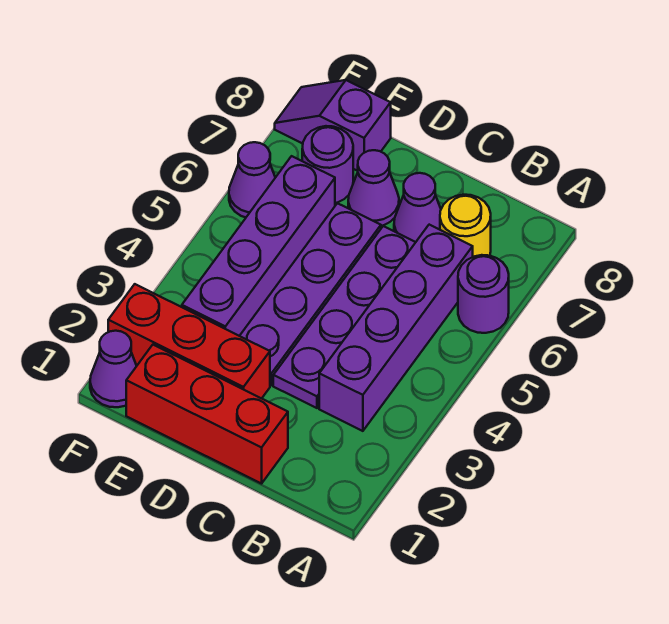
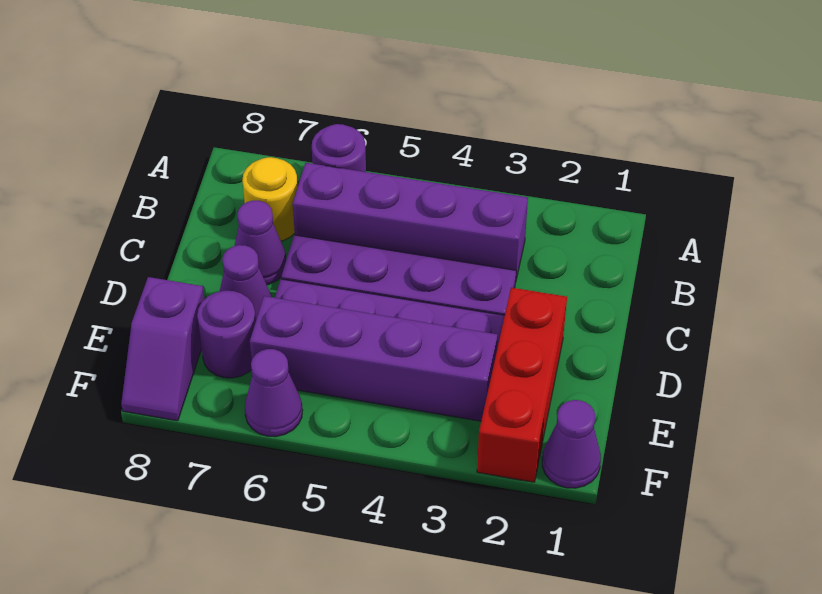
red brick C1:E1 level 1 -> none

